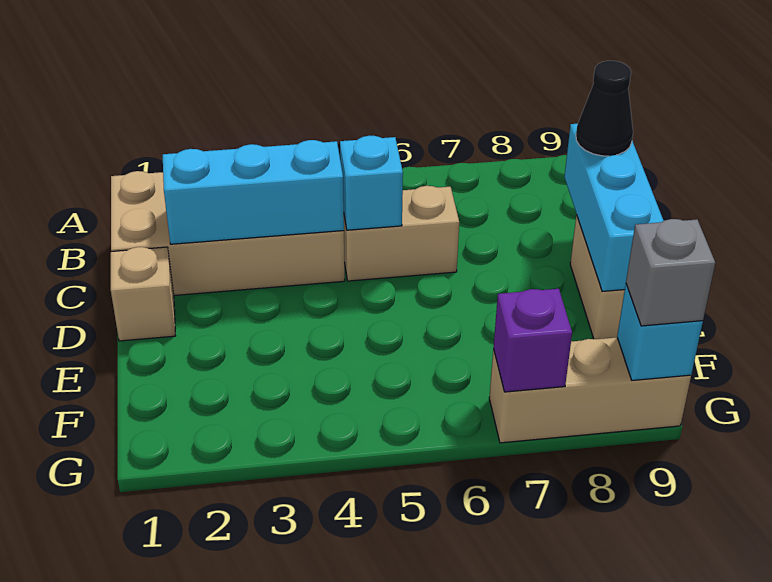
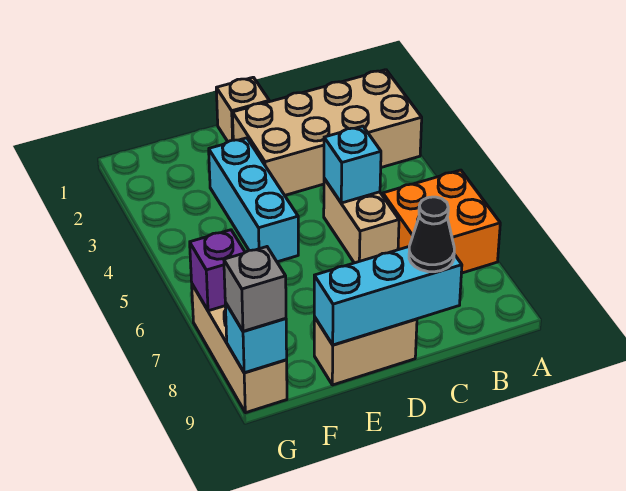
none -> orange brick A6:B7 level 1
tan brick B1:C4 level 1 -> tan brick A2:D3 level 1
cyan brick C2:C4 level 2 -> cyan brick E3:E5 level 1

